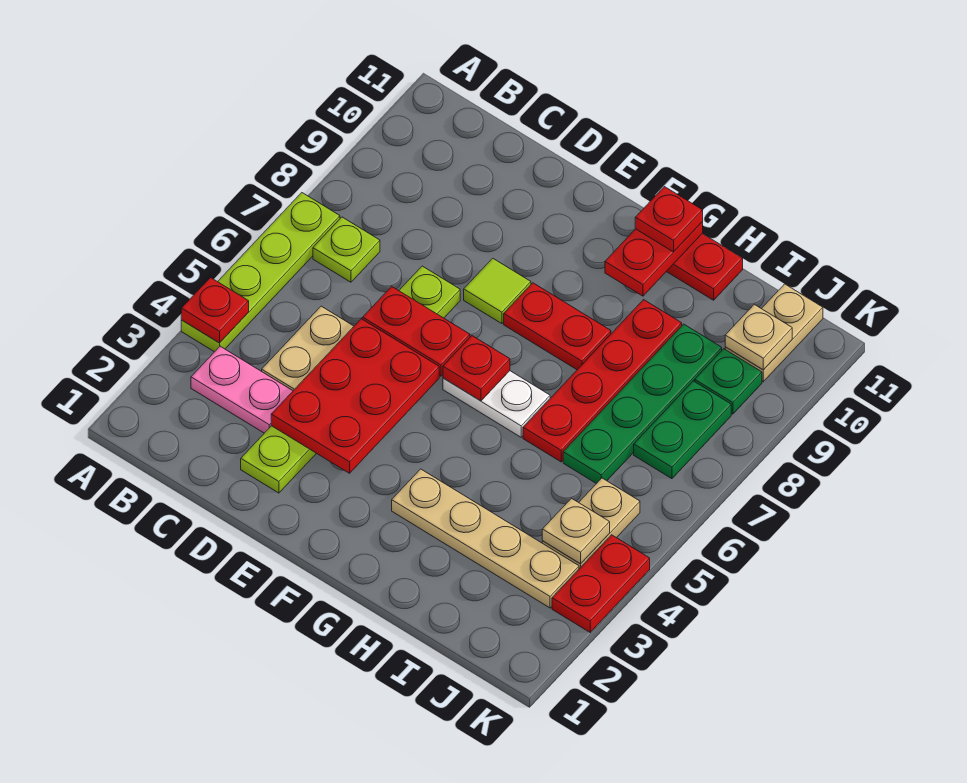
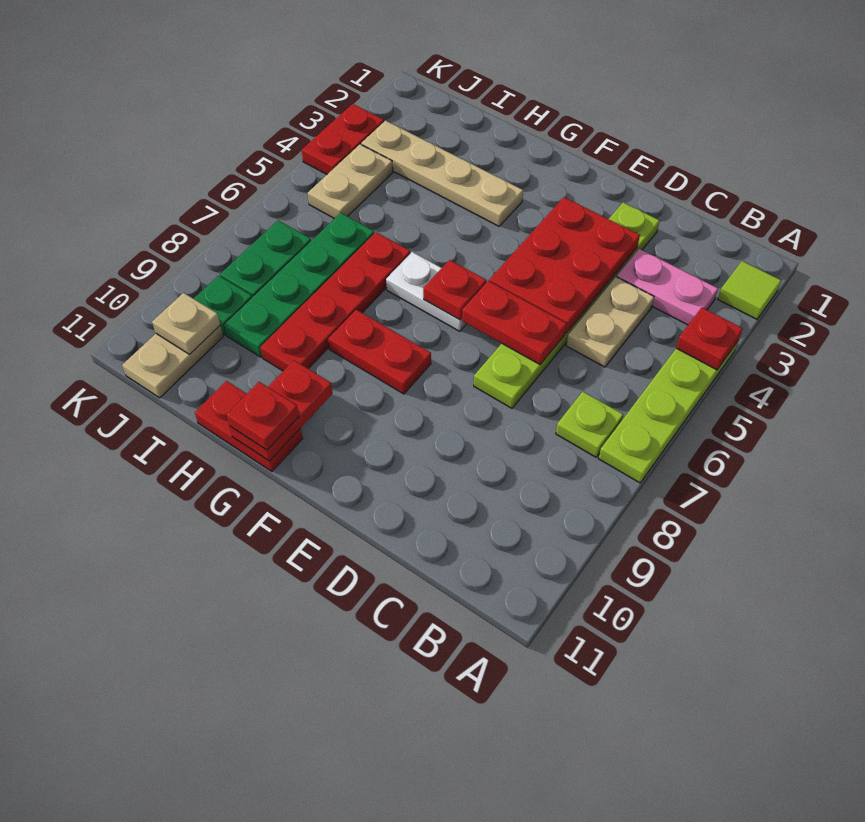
lime tile E8 level 1 -> lime tile A2 level 1
tan plate J4 level 2 -> none

